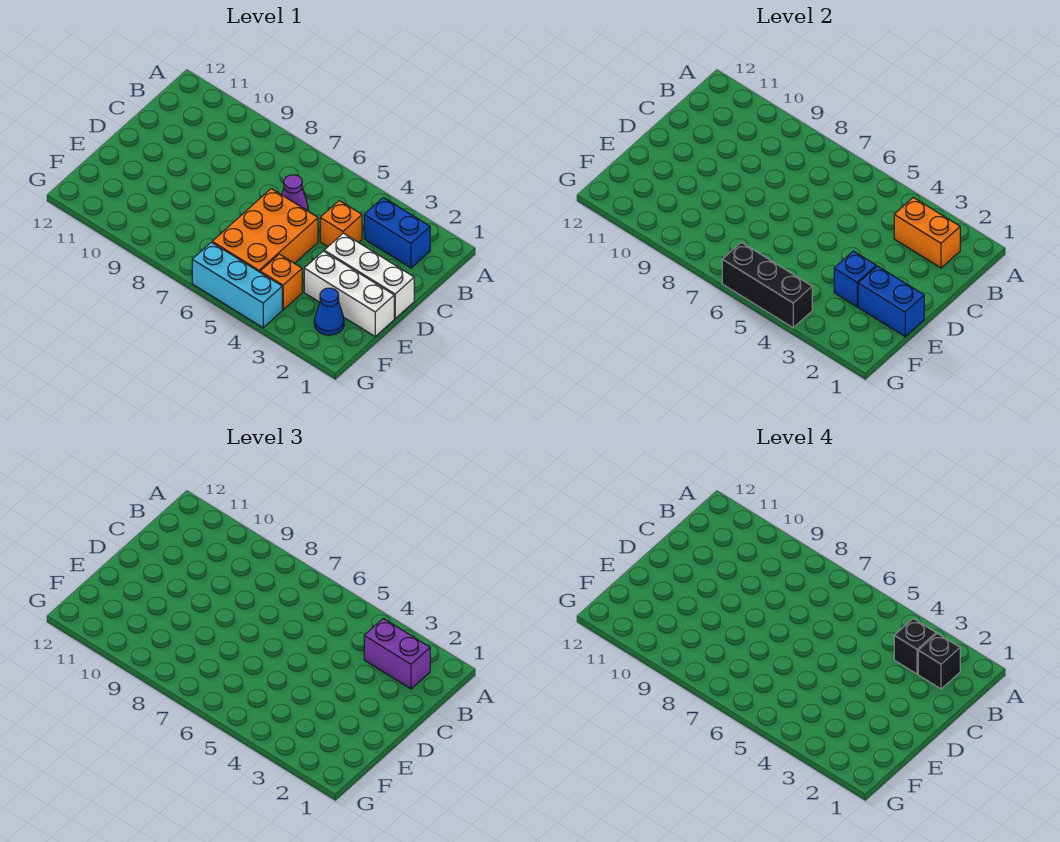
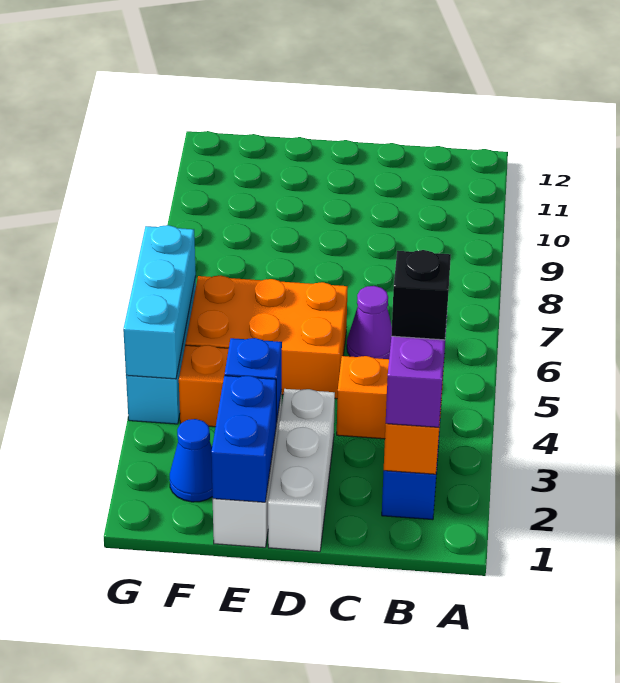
black brick B2 level 4 -> none
black brick G4:G6 level 2 -> cyan brick G4:G6 level 2

